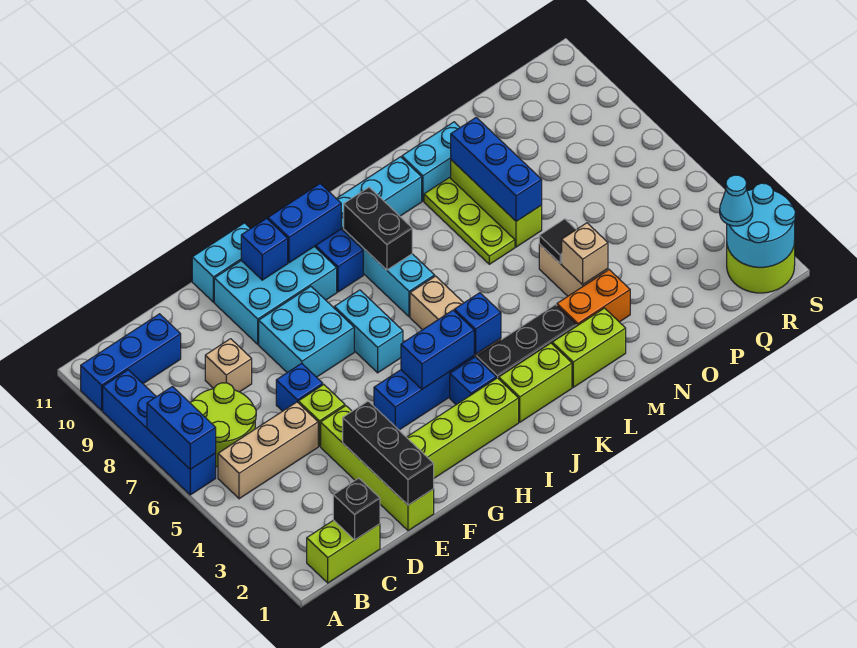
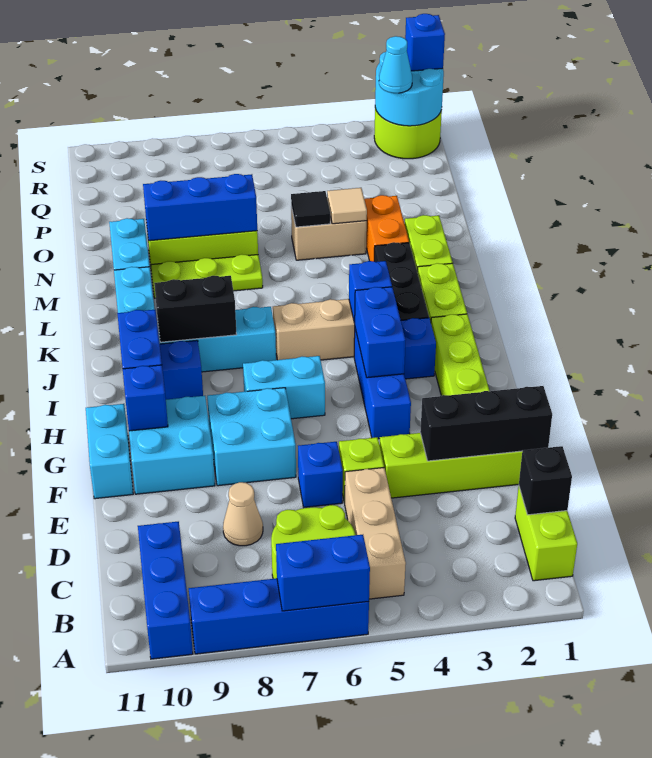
tan brick D8 level 1 -> tan cone D8 level 1
cyan brick F9:H10 level 1 -> cyan brick F9:G10 level 1
tan brick N4 level 2 -> tan tile N4 level 2
none -> blue brick S1 level 3

